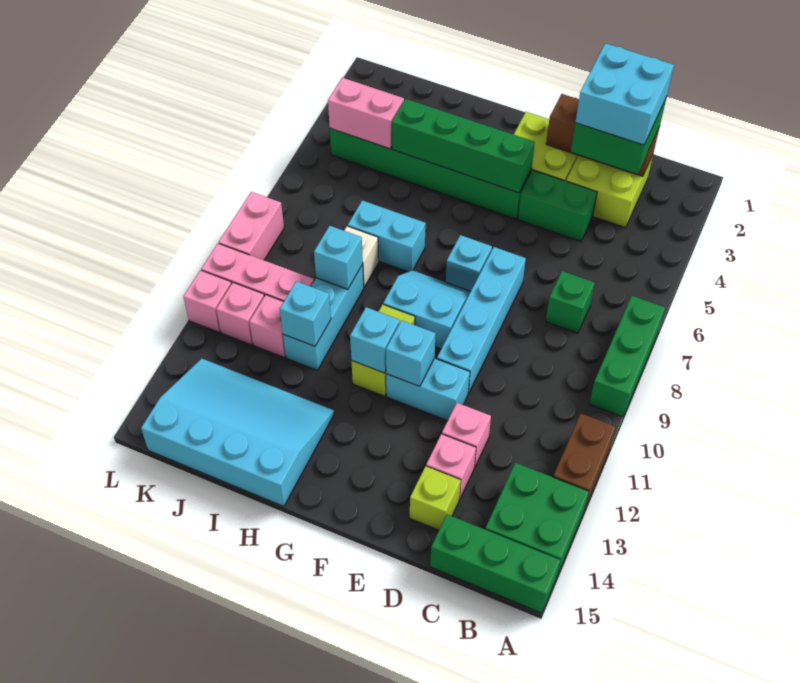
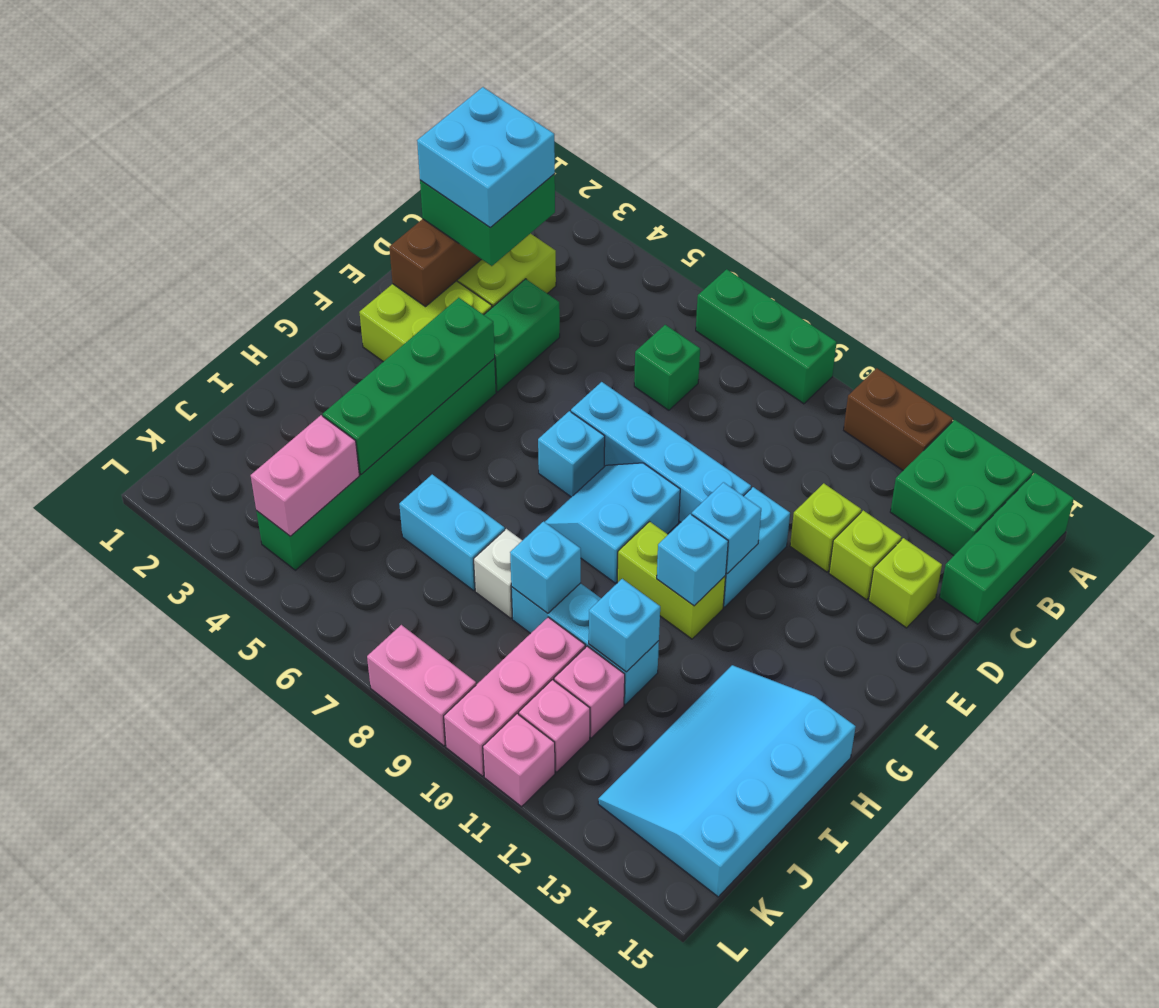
pink brick D12 level 1 -> lime brick D12 level 1
pink brick D13 level 1 -> lime brick D13 level 1
cyan brick H7:I7 level 1 -> cyan brick I6:I7 level 1

